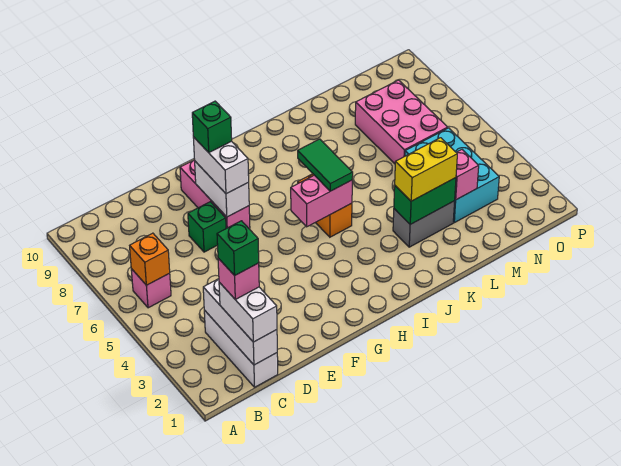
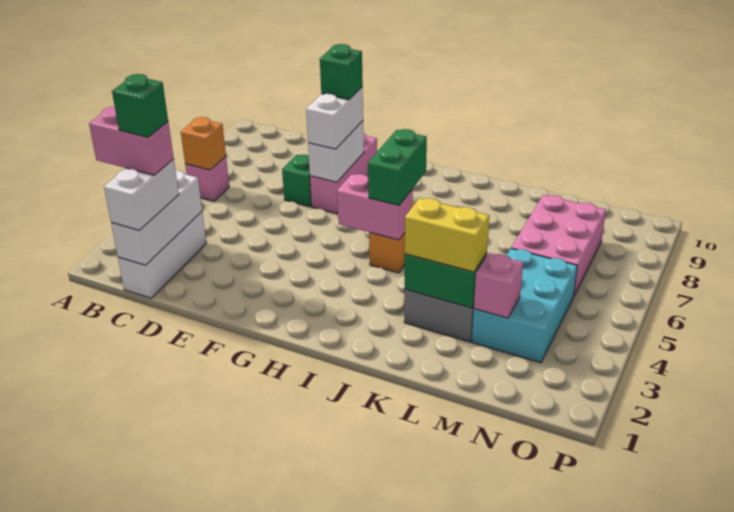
pink brick C2 level 4 -> pink brick B2:C2 level 4
green tile I5:I6 level 3 -> green brick I5:I6 level 3

